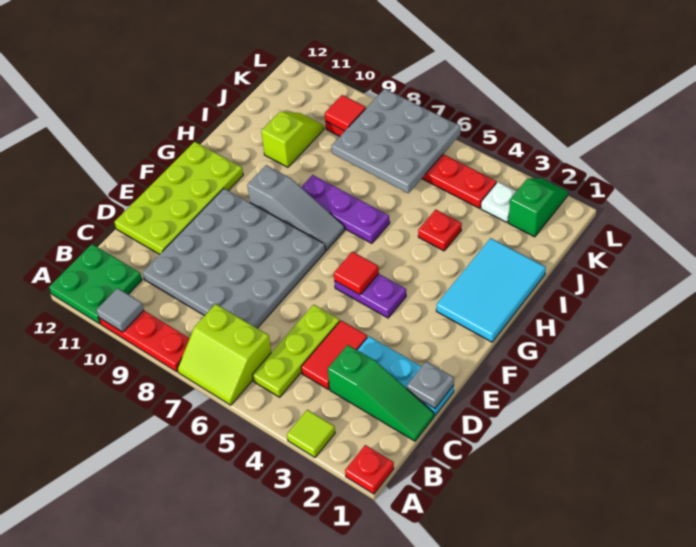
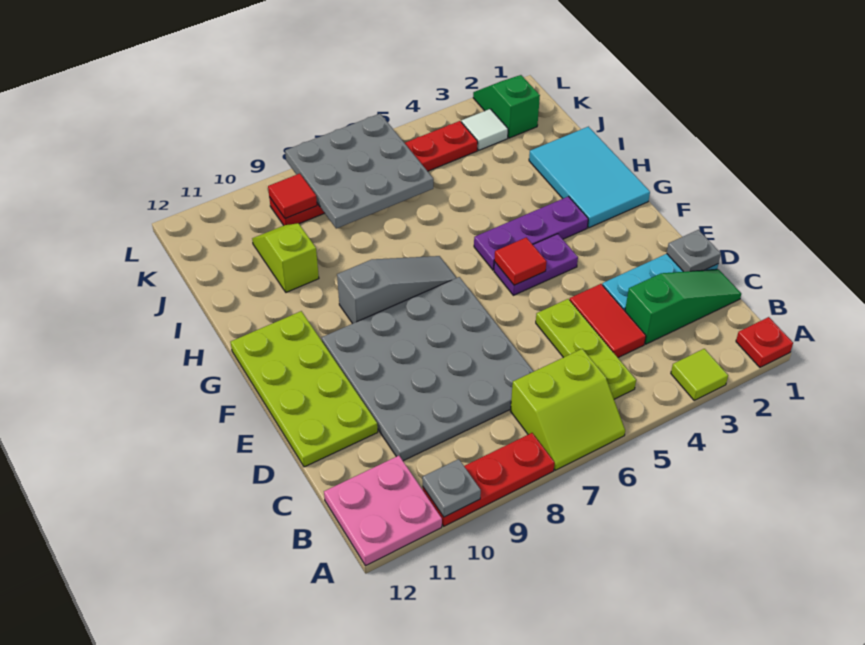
grey tile A10 level 2 -> grey plate A10 level 2
green plate A11:B12 level 1 -> pink plate A11:B12 level 1
purple plate H6:H8 level 1 -> purple plate G3:G5 level 1
red plate I4 level 1 -> none
white plate K3 level 1 -> white tile K3 level 1

